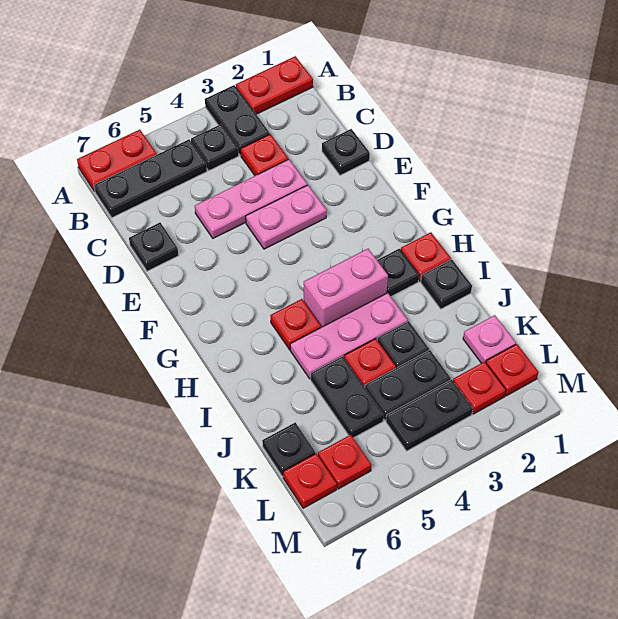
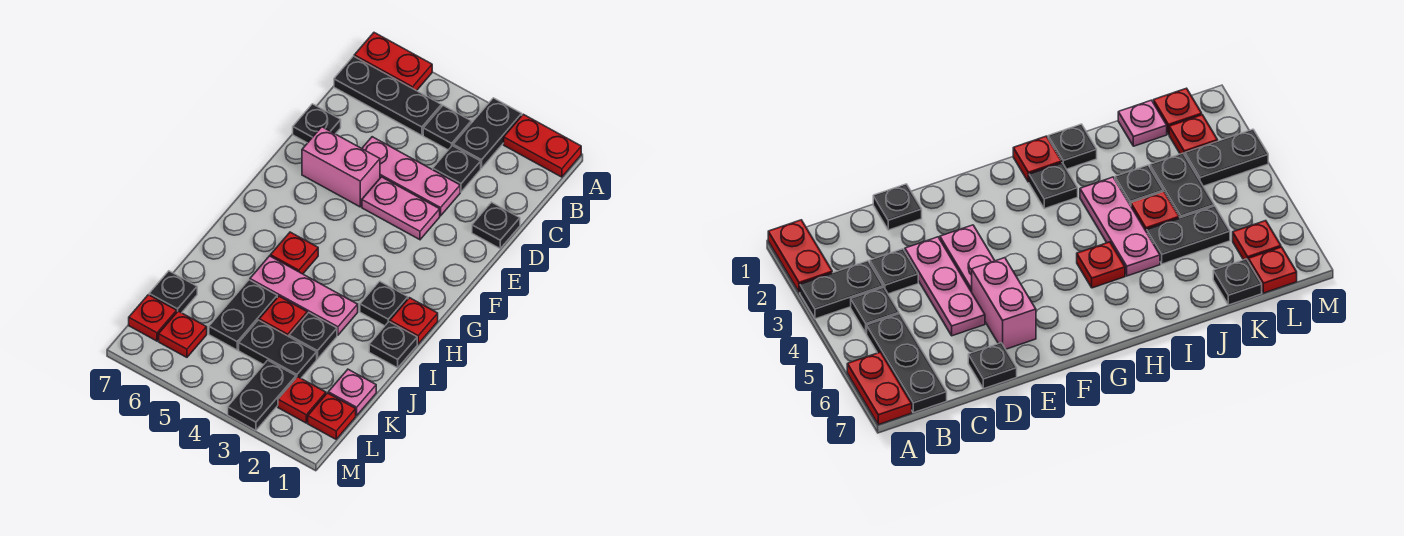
red plate C3 level 1 -> black plate C3 level 1
pink brick H3:H4 level 1 -> pink brick E5:E6 level 1
black plate L3:L4 level 1 -> black plate L3:M3 level 1

